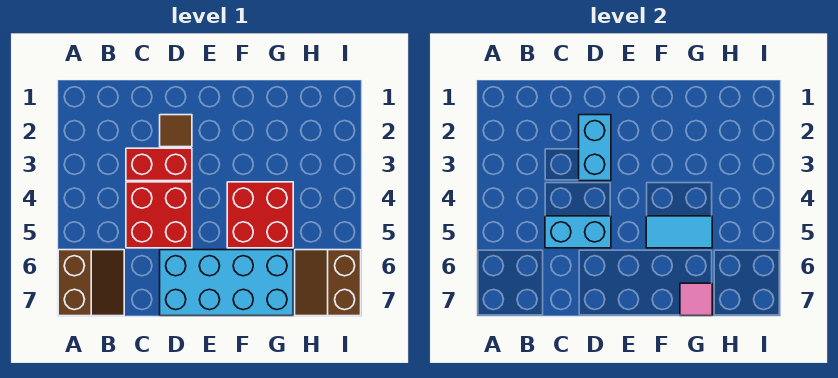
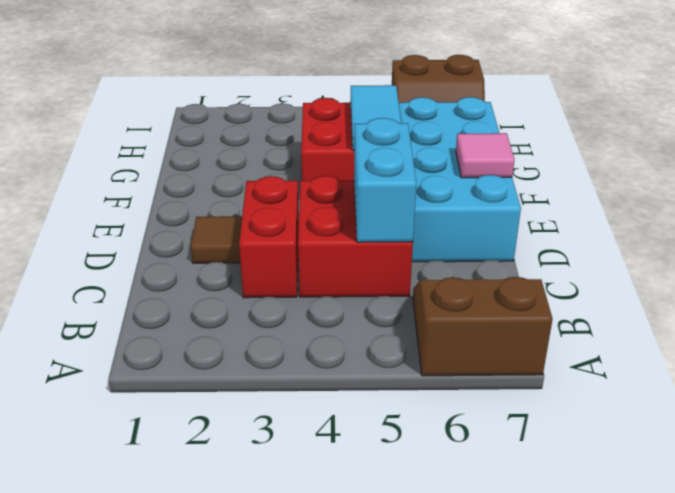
cyan brick D2:D3 level 2 -> none
pink tile G7 level 2 -> pink tile E7 level 2

